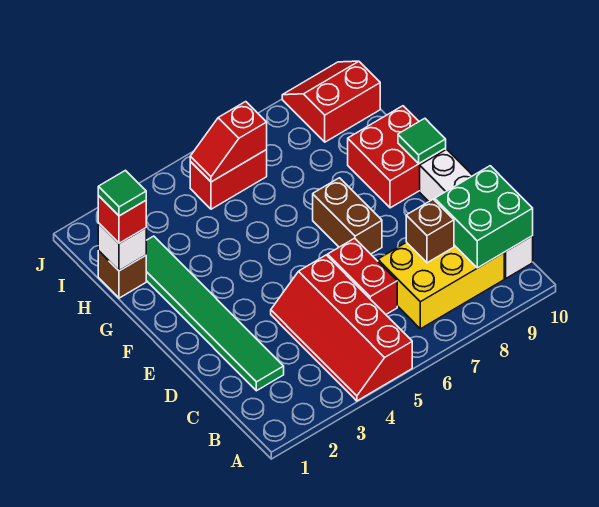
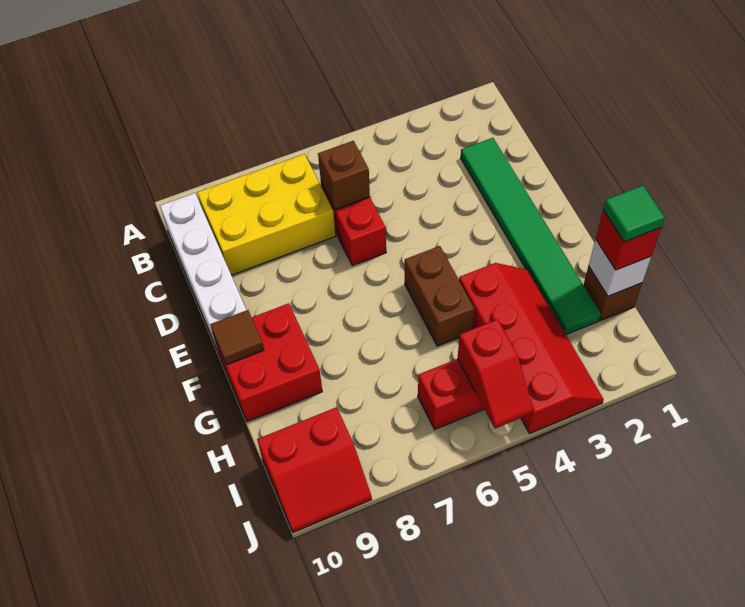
red slope A4:D5 level 1 top 5 -> red slope G3:J4 level 1 top 4
green brick B9:C10 level 2 -> none
brown brick C8 level 2 -> brown brick C6 level 2
brown brick E7:F7 level 1 -> brown brick F5:G5 level 1
green tile F10 level 2 -> brown tile F10 level 2
red slope I5:I6 level 2 top 6 -> red slope I5:J5 level 2 top I

